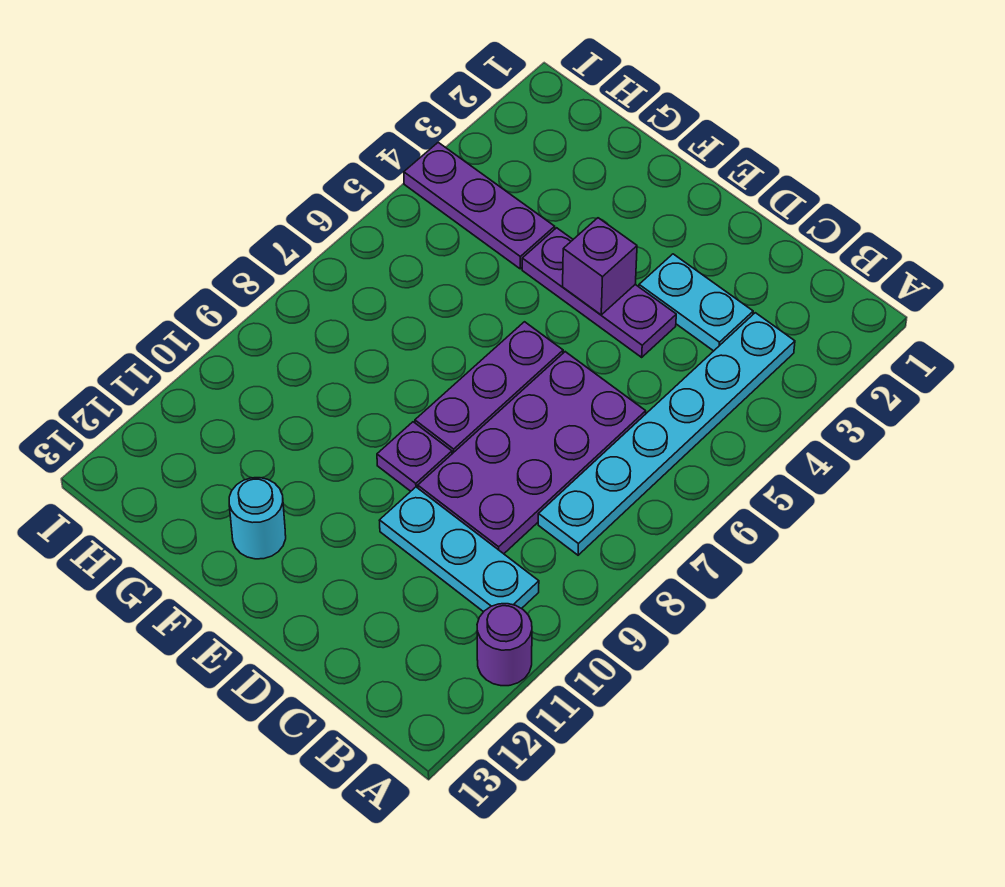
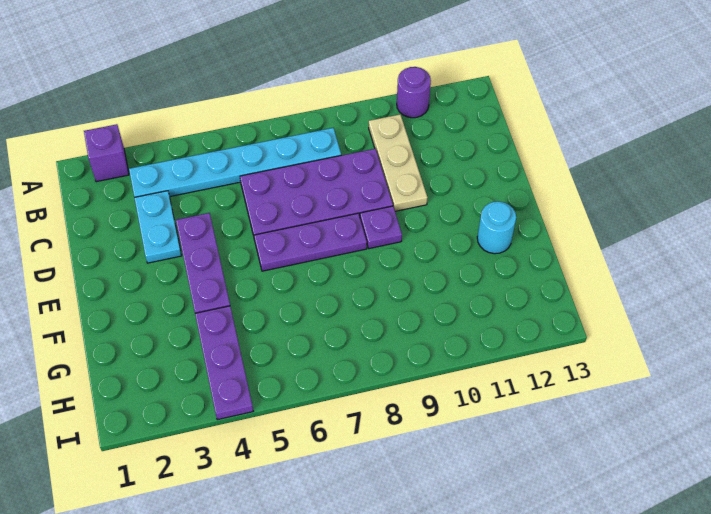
cyan plate B10:D10 level 1 -> tan plate B10:D10 level 1
purple brick E4 level 2 -> purple brick A2 level 1

